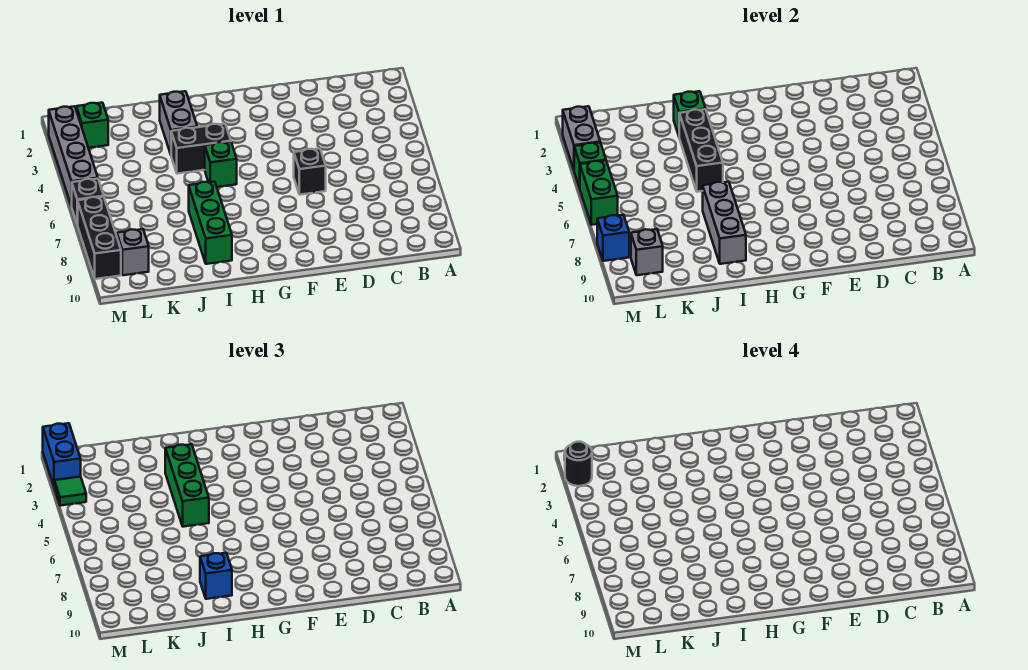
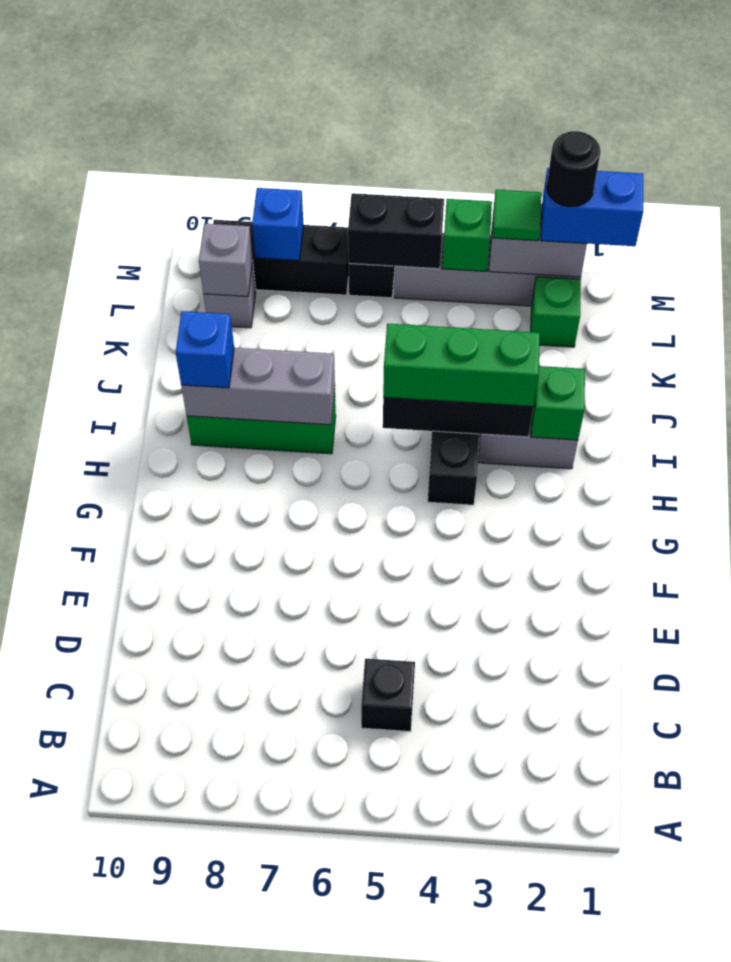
black brick E6 level 1 -> black brick C5 level 1
green brick H5 level 1 -> none
green brick M5:M6 level 2 -> black brick M5:M6 level 2

